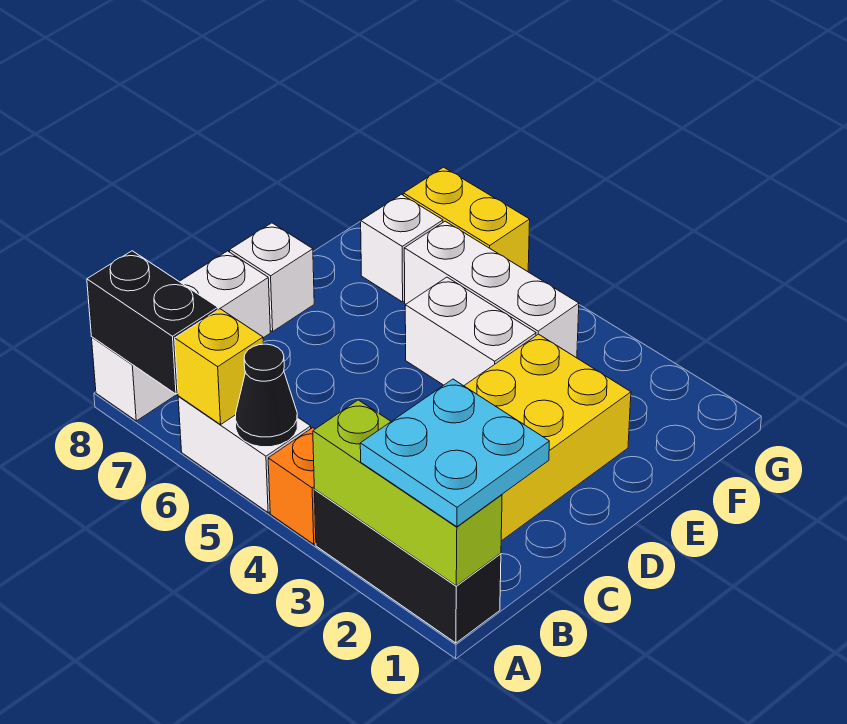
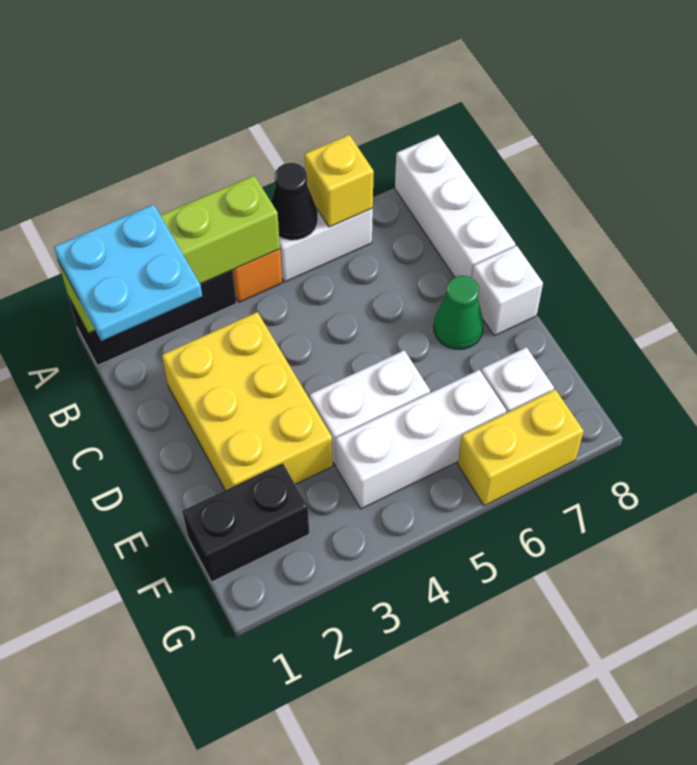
lime brick A1:A3 level 2 -> lime brick A1:A4 level 2
black brick A7:A8 level 2 -> black brick F1:F2 level 1
none -> green cone D7 level 1

